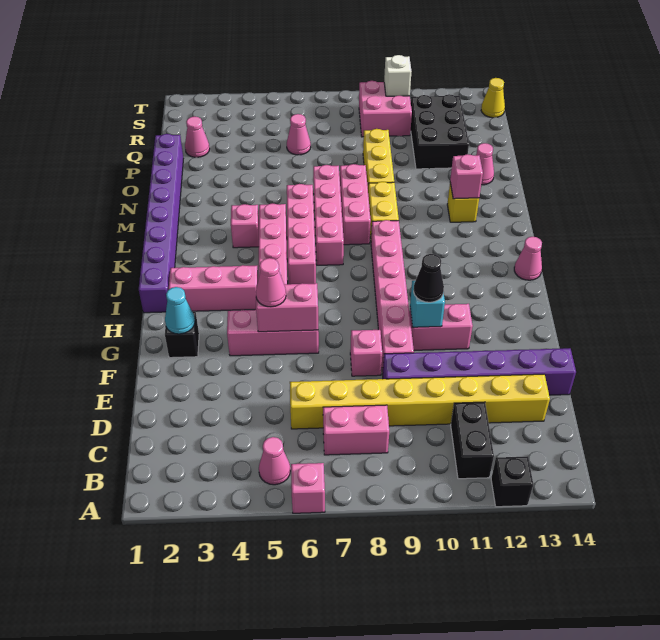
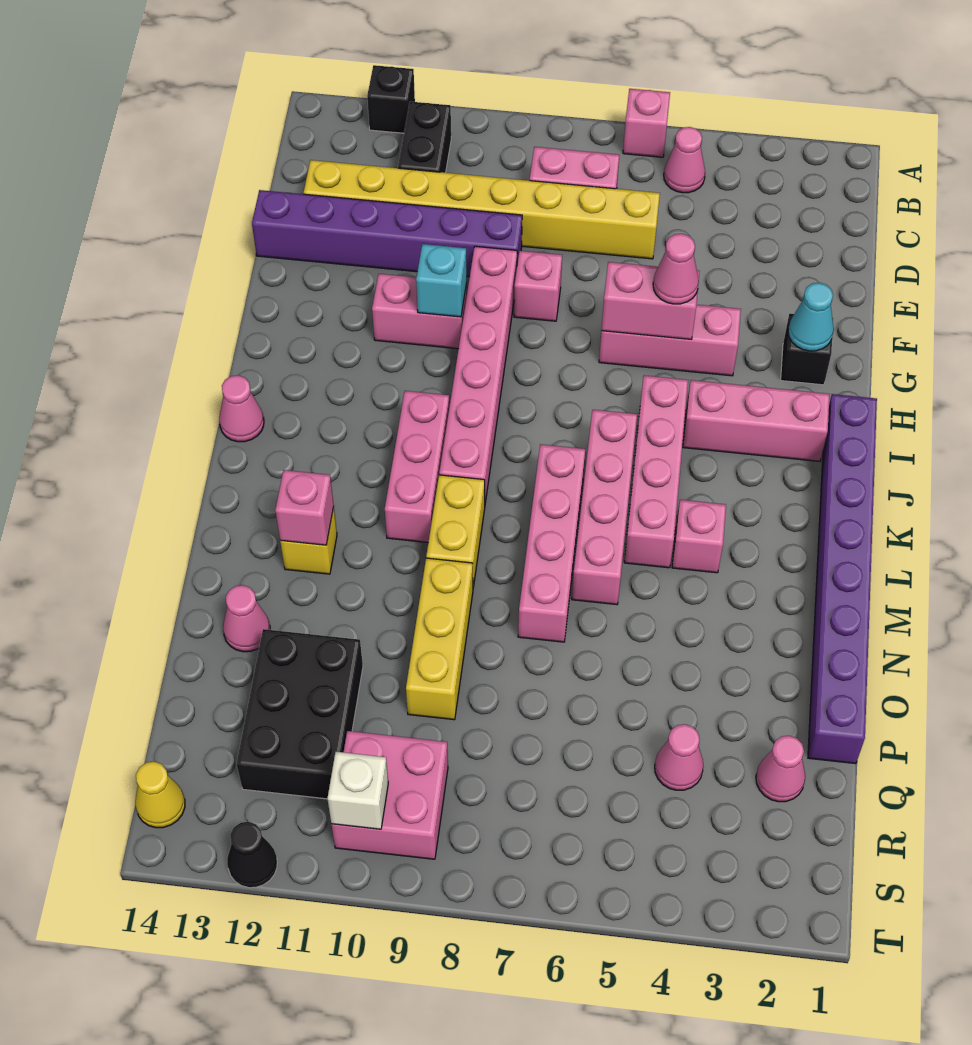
black cone G10 level 3 -> black cone T12 level 1
pink brick L8:N8 level 1 -> pink brick J10:L10 level 1
pink cone Q6 level 1 -> pink cone Q4 level 1

